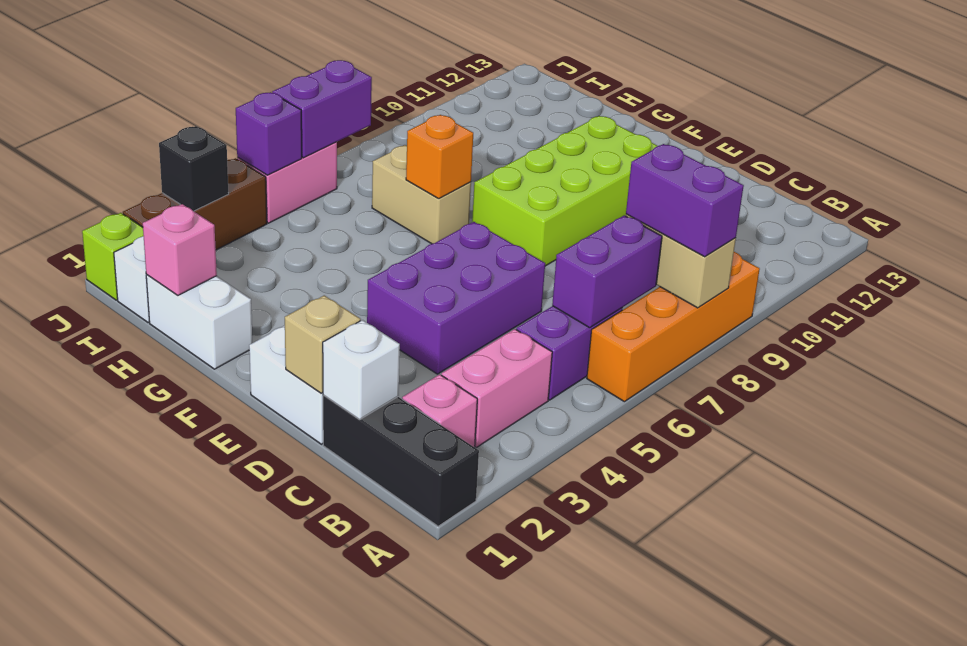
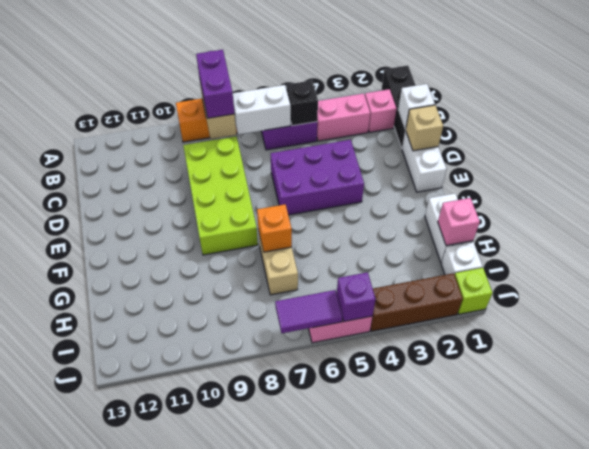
purple brick B6:B7 level 2 -> white brick B6:B7 level 2
lime brick E8:F11 level 1 -> lime brick C8:F9 level 1
black brick J3 level 2 -> black brick B5 level 2
purple brick J6:J7 level 2 -> purple tile J6:J7 level 2

